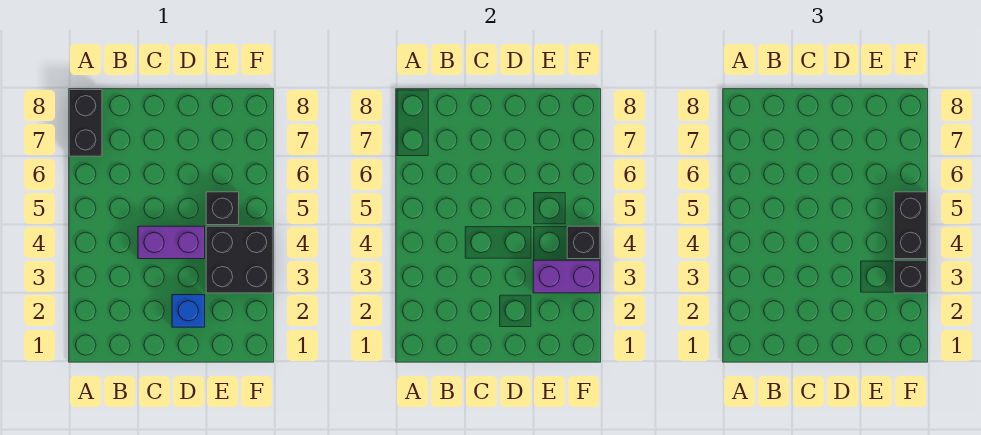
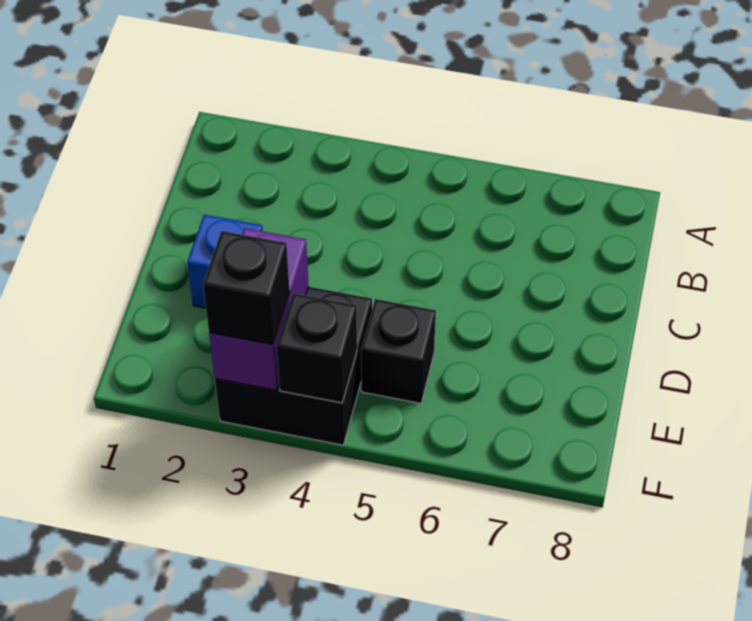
black brick A7:A8 level 1 -> none
purple brick C4:D4 level 1 -> none
black brick F4:F5 level 3 -> none

